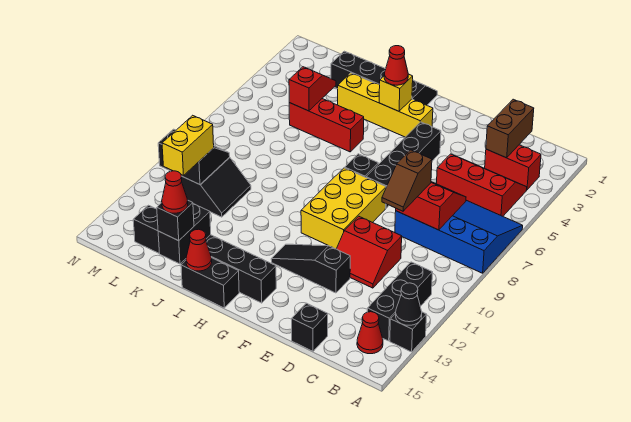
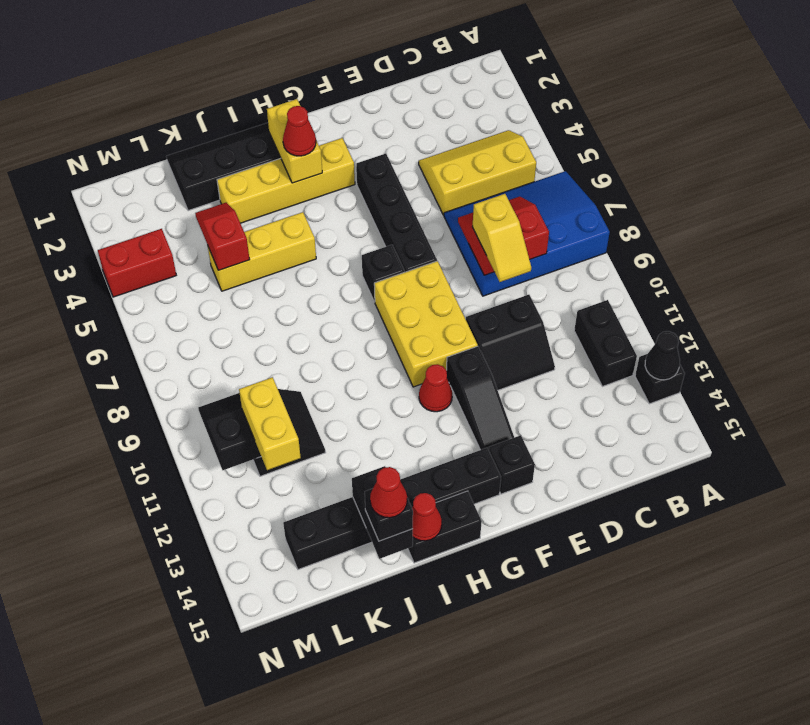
red brick B3:C3 level 1 -> red brick M4:N4 level 1
red slope B4:D5 level 1 top 5 -> yellow slope B4:D5 level 1 top 5
black brick B11:B13 level 1 -> black brick B11:B12 level 1
red cone B14 level 1 -> red cone G11 level 1
brown brick C2:C3 level 2 -> none
brown slope D8:D9 level 3 top 8 -> yellow slope D8:D9 level 3 top 8
red slope D10:E11 level 1 top 10 -> black slope D10:E11 level 1 top 10
black brick D15 level 1 -> black brick F14 level 1
black slope E12:G12 level 1 top E -> black slope F11:F13 level 1 top 11
yellow brick H3 level 2 -> yellow brick H2:H3 level 2
red brick I5:K5 level 1 -> yellow brick I5:K5 level 1

